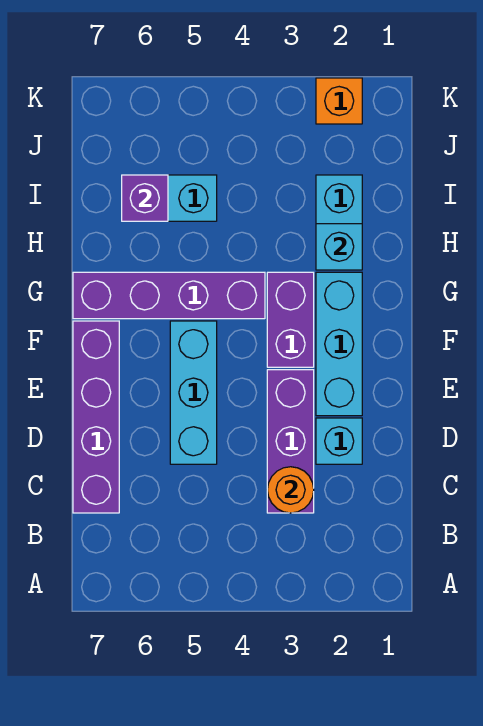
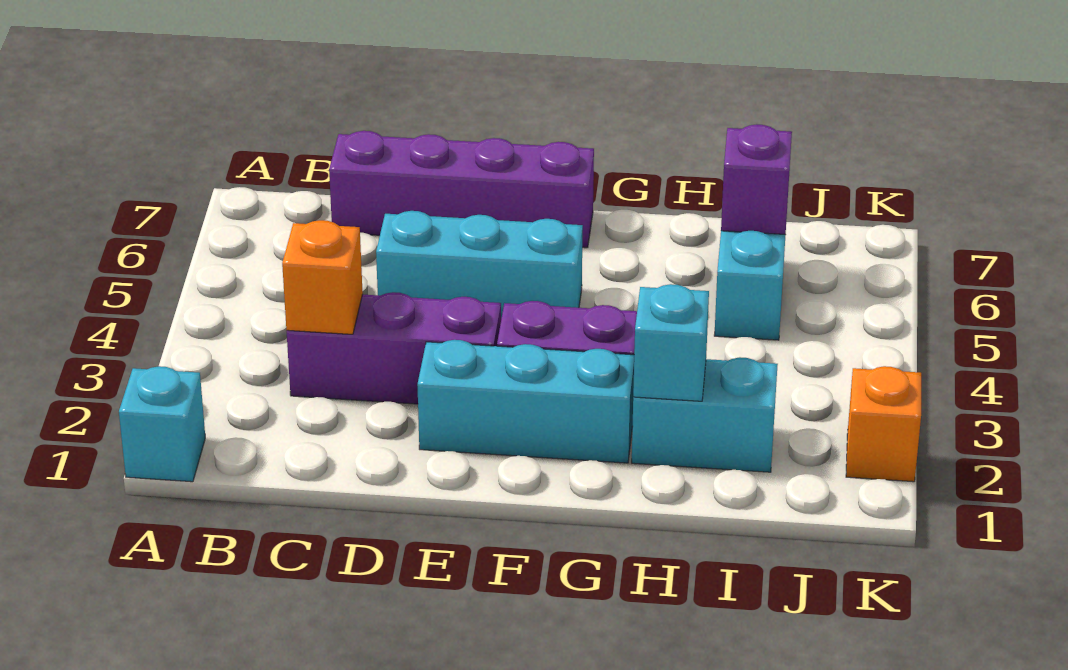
orange round brick C3 level 2 -> orange brick C3 level 2
cyan brick D2 level 1 -> cyan brick A1 level 1
purple brick G4:G7 level 1 -> none

